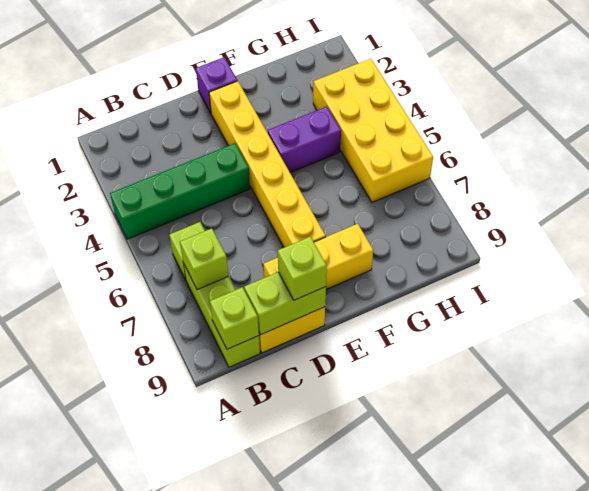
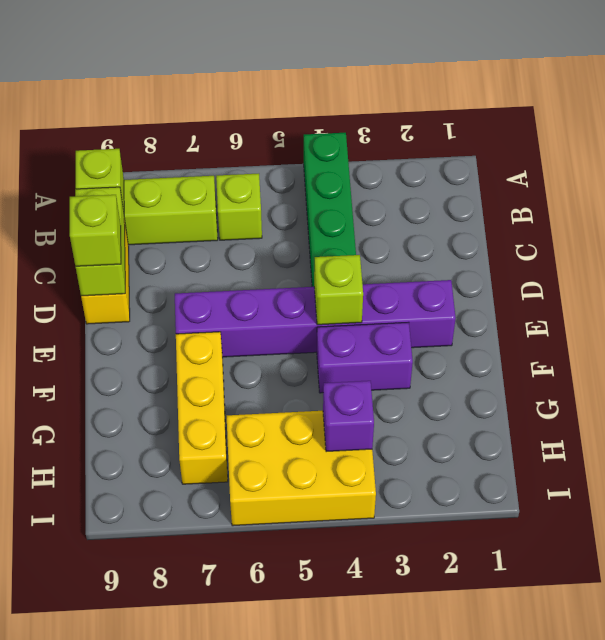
lime brick B7 level 2 -> lime brick E4 level 2
yellow brick D8:F8 level 1 -> yellow brick F7:H7 level 1
purple brick E1 level 1 -> purple brick H4 level 2
yellow brick E2:E7 level 1 -> purple brick E2:E7 level 1
purple brick F4:G4 level 1 -> purple brick F3:F4 level 1
yellow brick H3:I6 level 1 -> yellow brick H4:I6 level 1

